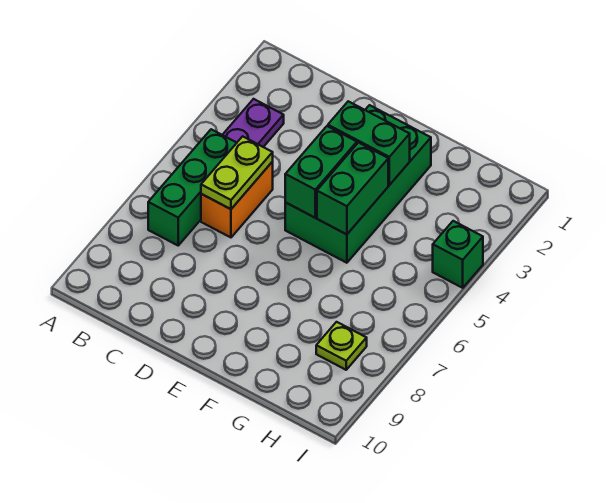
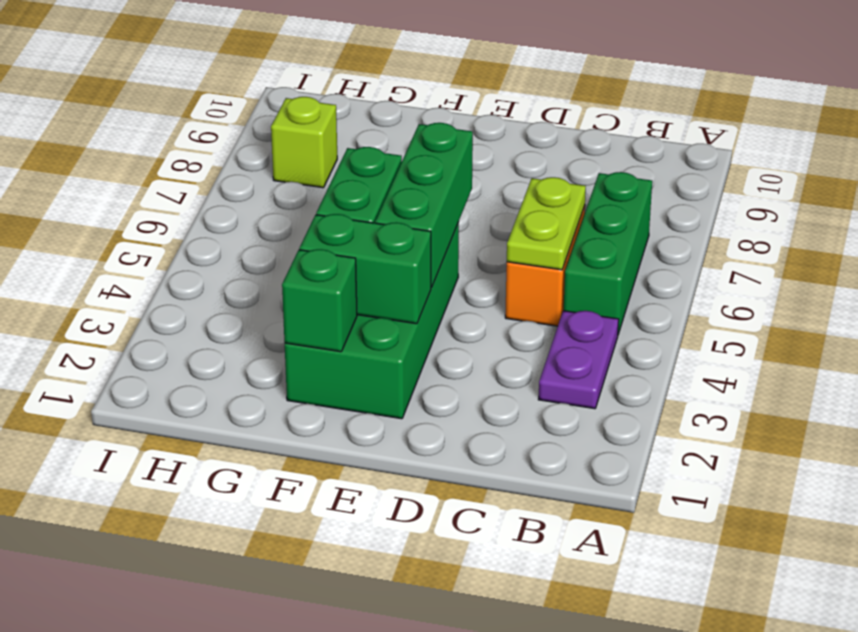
green brick E4:E5 level 2 -> green brick E4:E6 level 2
lime plate H8 level 1 -> lime brick H8 level 1
green brick I4 level 1 -> green brick F2 level 2

